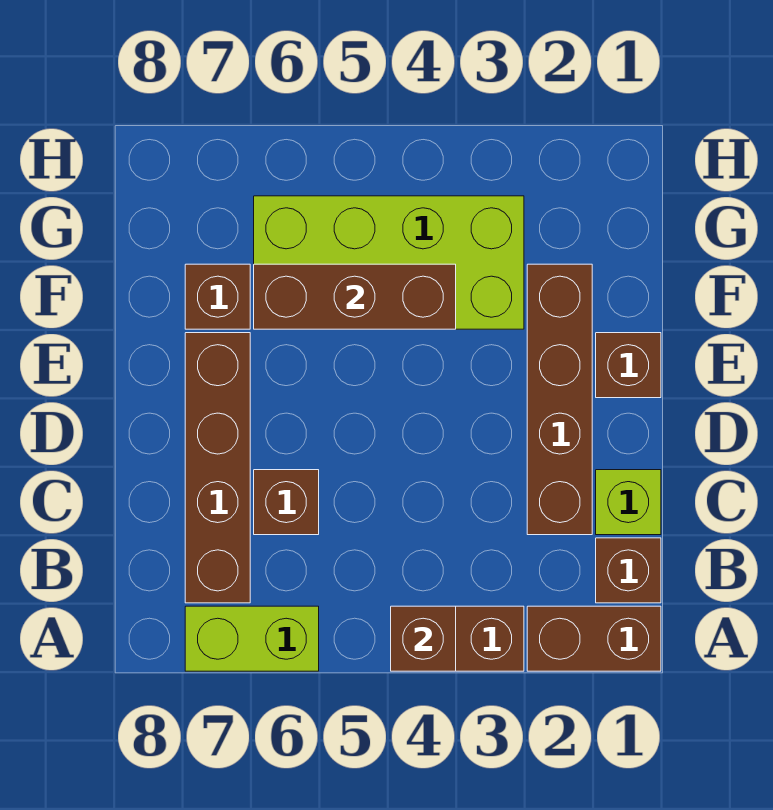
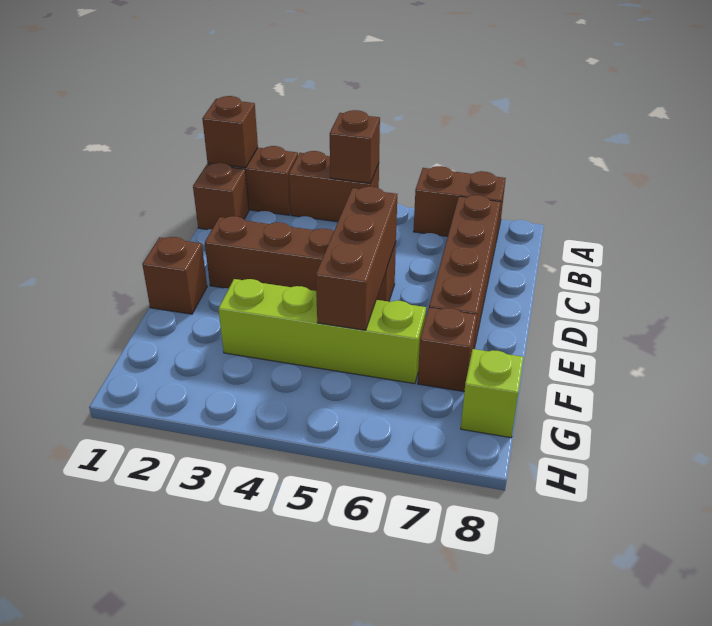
lime brick A6:A7 level 1 -> brown brick A6:A7 level 1
lime brick C1 level 1 -> lime brick G8 level 1
brown brick C2:F2 level 1 -> brown brick D2:D5 level 1
brown brick C6 level 1 -> brown brick A1 level 2
lime brick F3:G6 level 1 -> lime brick F3:F6 level 1
brown brick F4:F6 level 2 -> brown brick D5:F5 level 2

